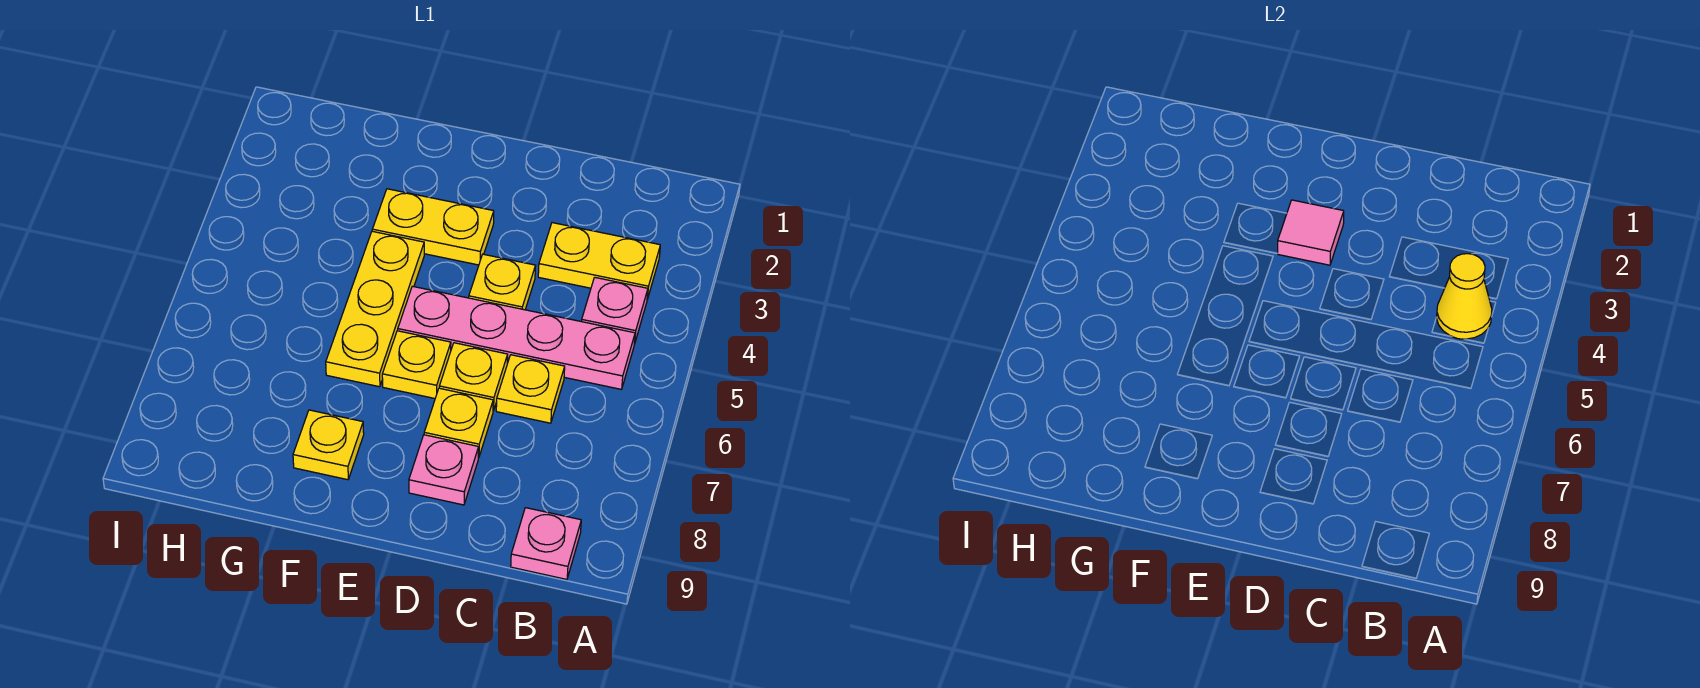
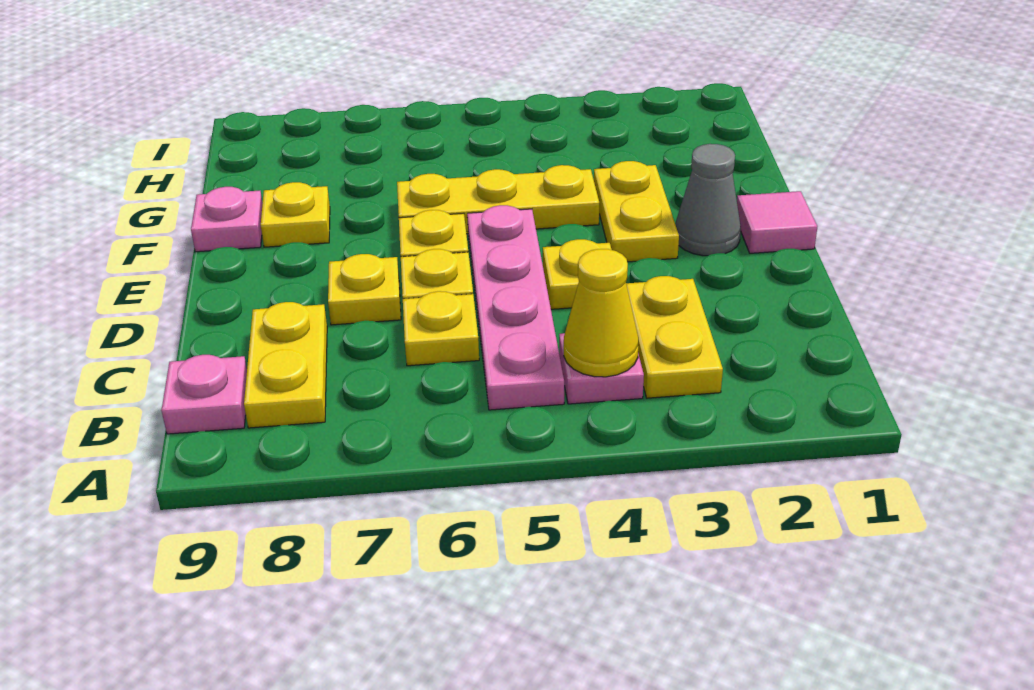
none -> yellow plate B8:C8 level 1
pink plate D8 level 1 -> pink plate F9 level 1
none -> grey cone E2 level 1
pink tile E3 level 2 -> pink tile E1 level 1

